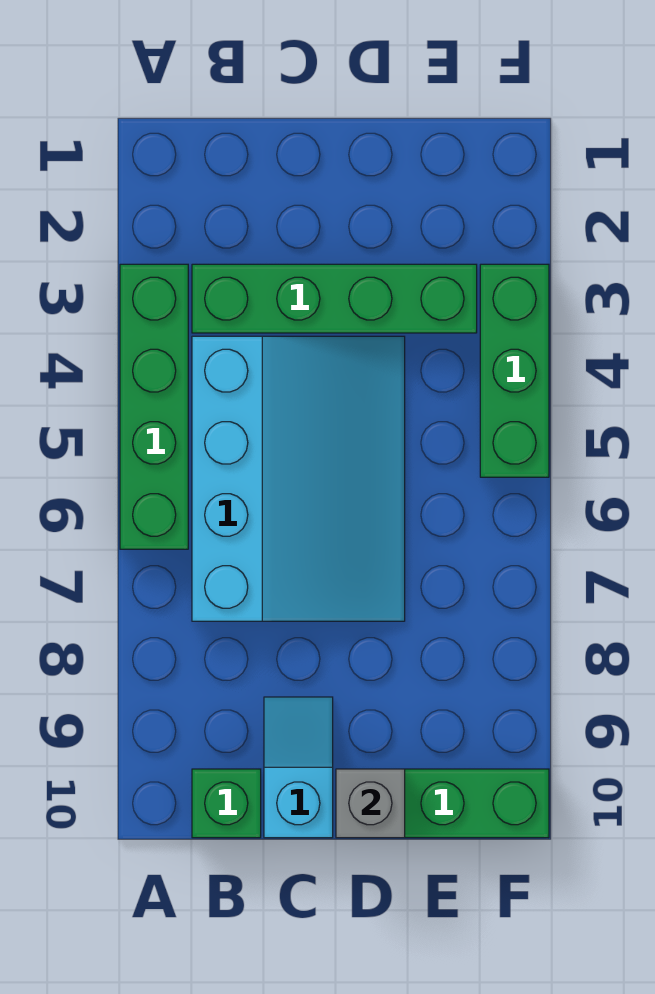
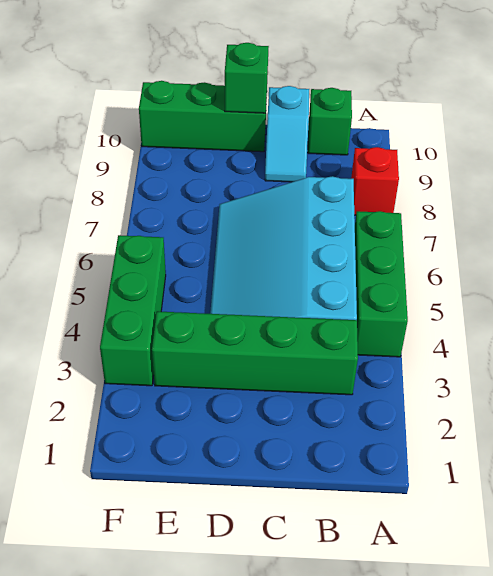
green brick A3:A6 level 1 -> green brick A4:A6 level 1
none -> red brick A8 level 1
grey brick D10 level 2 -> green brick D10 level 2

